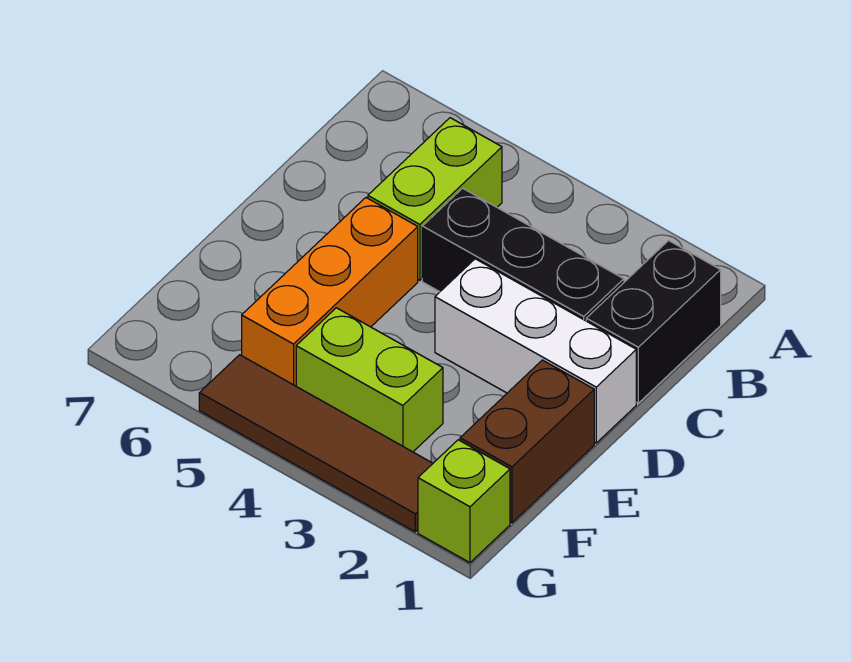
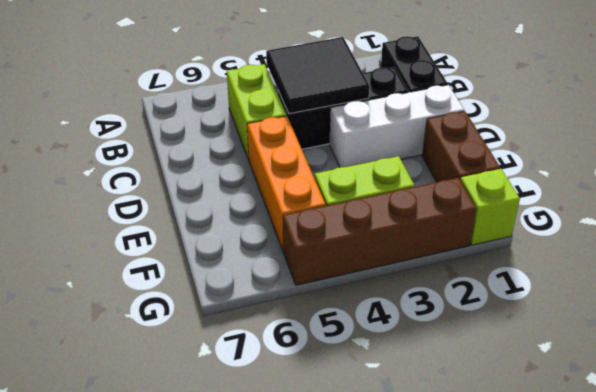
none -> black tile B3:C4 level 2
brown tile G2:G5 level 1 -> brown brick G2:G5 level 1

